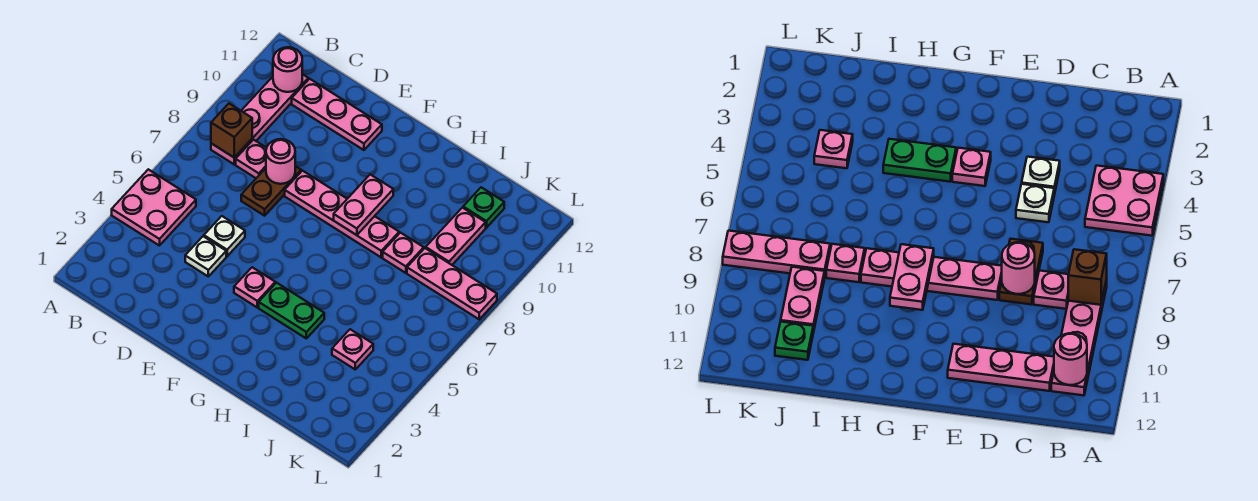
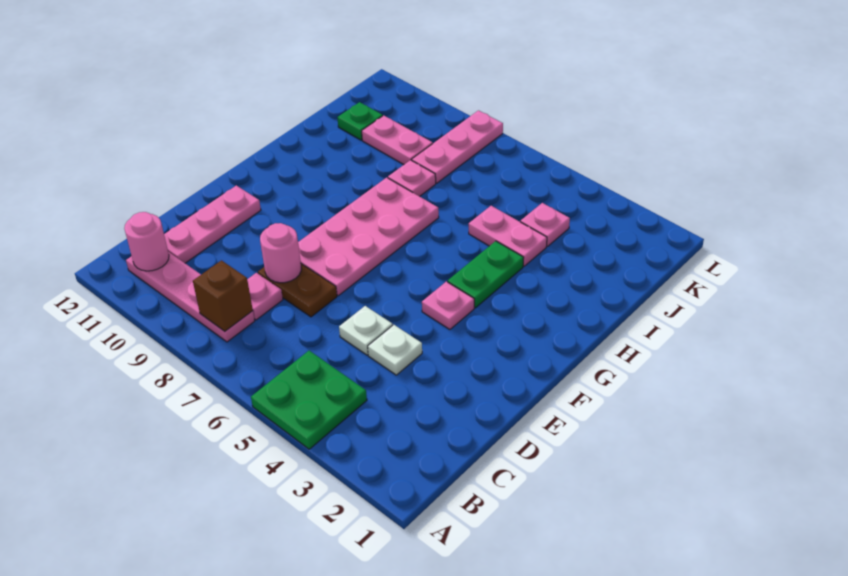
pink plate A4:B5 level 1 -> green plate A4:B5 level 1
pink plate E8:H8 level 1 -> pink plate E7:H8 level 1
pink plate G8:G9 level 2 -> pink plate I4:I5 level 1

